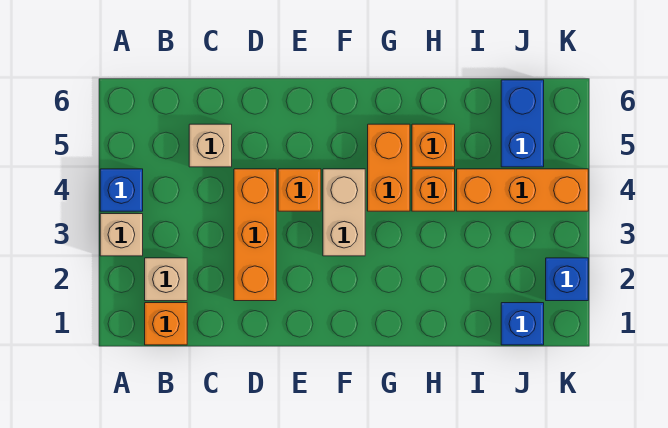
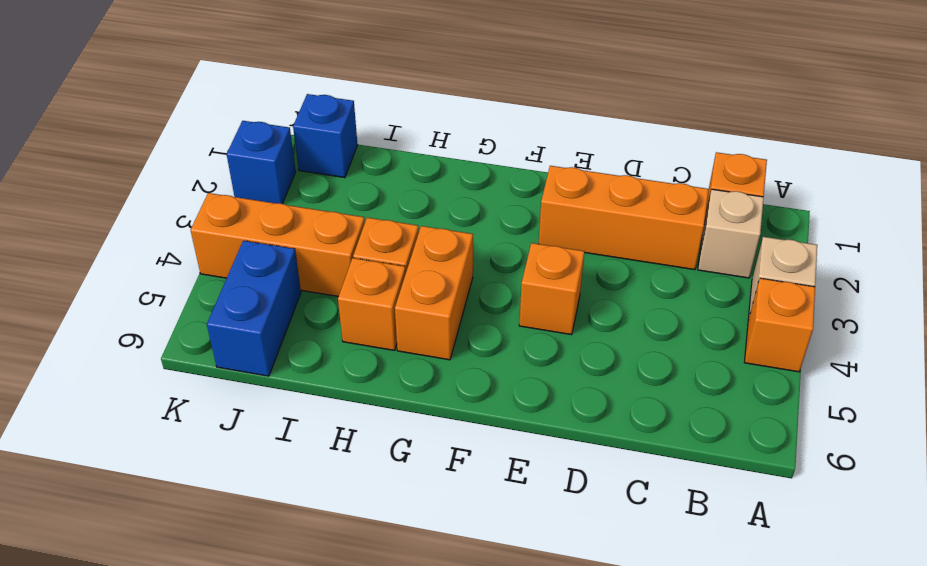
blue brick A4 level 1 -> orange brick A4 level 1
tan brick C5 level 1 -> none
orange brick D2:D4 level 1 -> orange brick C2:E2 level 1
tan brick F3:F4 level 1 -> none

